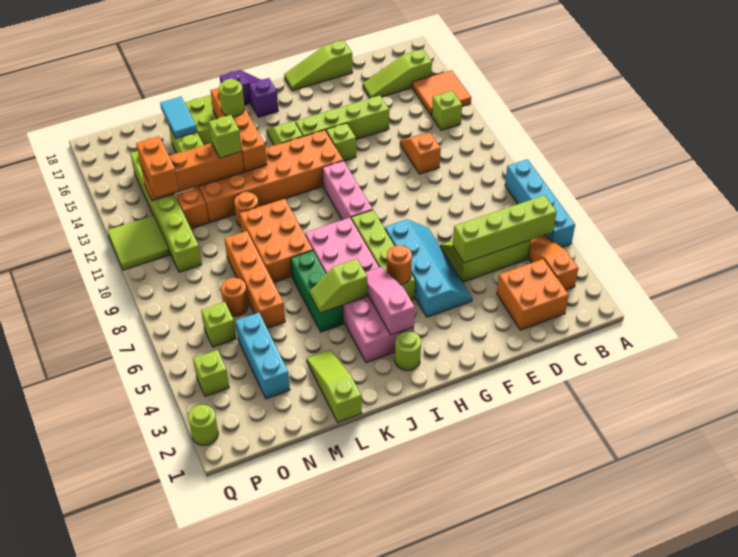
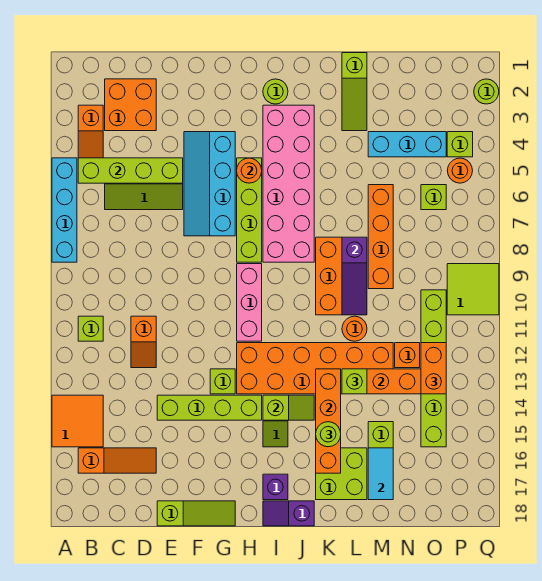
lime brick B13 level 1 -> lime brick B11 level 1
lime slope B16:D16 level 1 top B -> orange slope B16:D16 level 1 top B
pink slope I3:I5 level 2 top 3 -> none
lime slope J5:K5 level 2 top J -> lime slope I14:J14 level 2 top I
green brick K5:K7 level 1 -> none
none -> purple slope L8:L10 level 2 top 8
cyan brick N3:N5 level 1 -> cyan brick M4:O4 level 1
orange round brick N7 level 1 -> orange round brick P5 level 1
lime tile P11:Q12 level 1 -> lime tile P9:Q10 level 1

